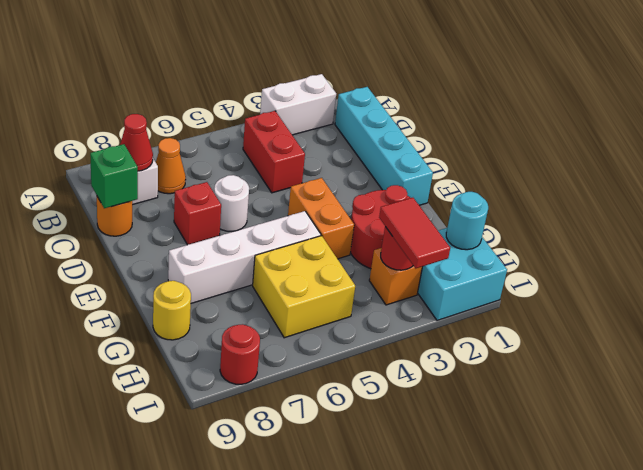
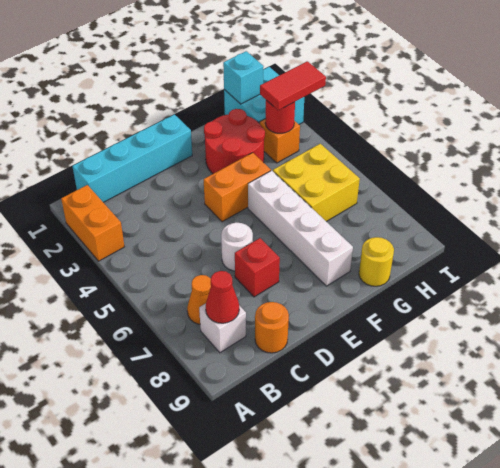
white brick A2:A3 level 1 -> orange brick A2:A3 level 1
red brick B4:C4 level 1 -> none
green brick C9 level 2 -> none
cyan round brick H1 level 2 -> cyan brick H1 level 2
red round brick I8 level 1 -> none

